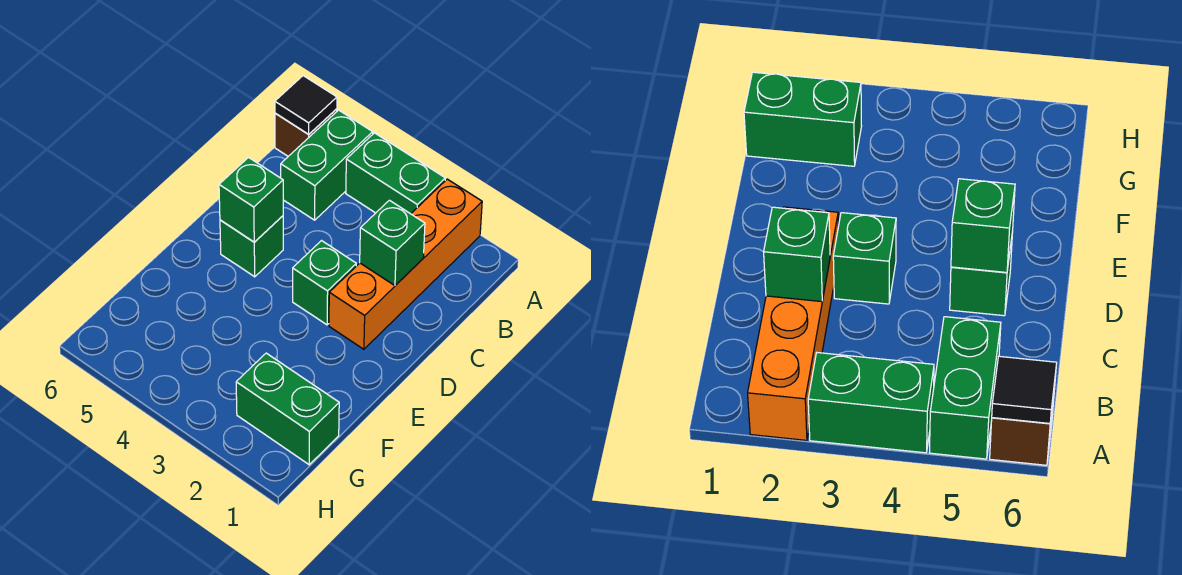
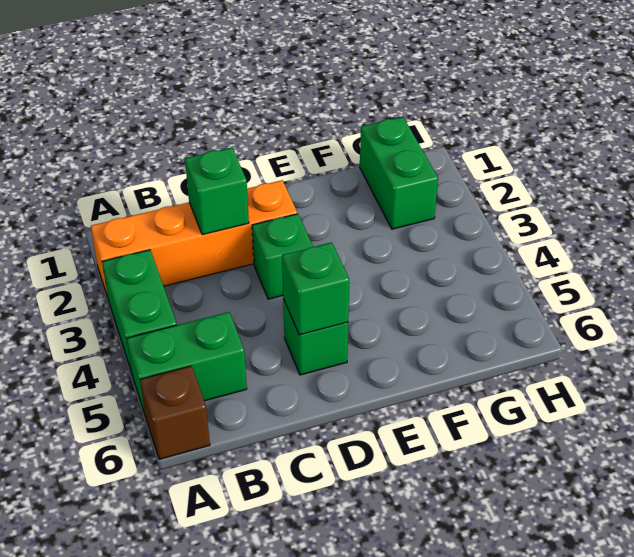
black tile A6 level 2 -> none

